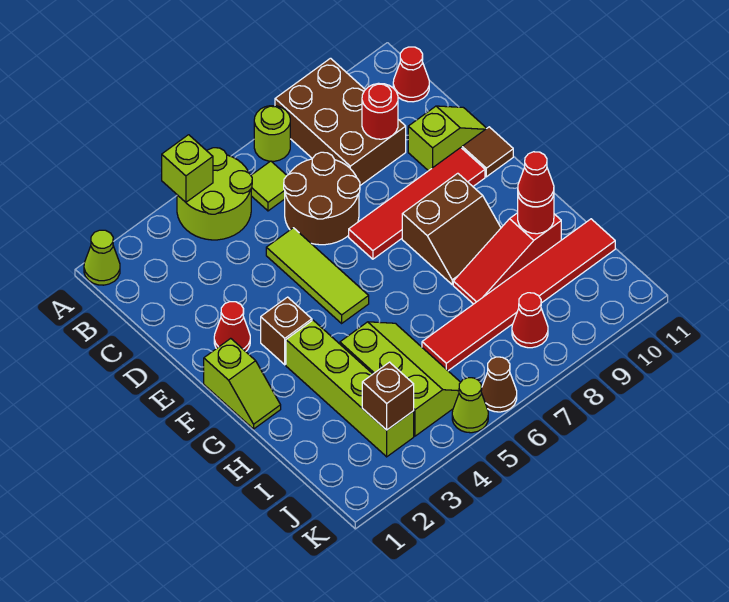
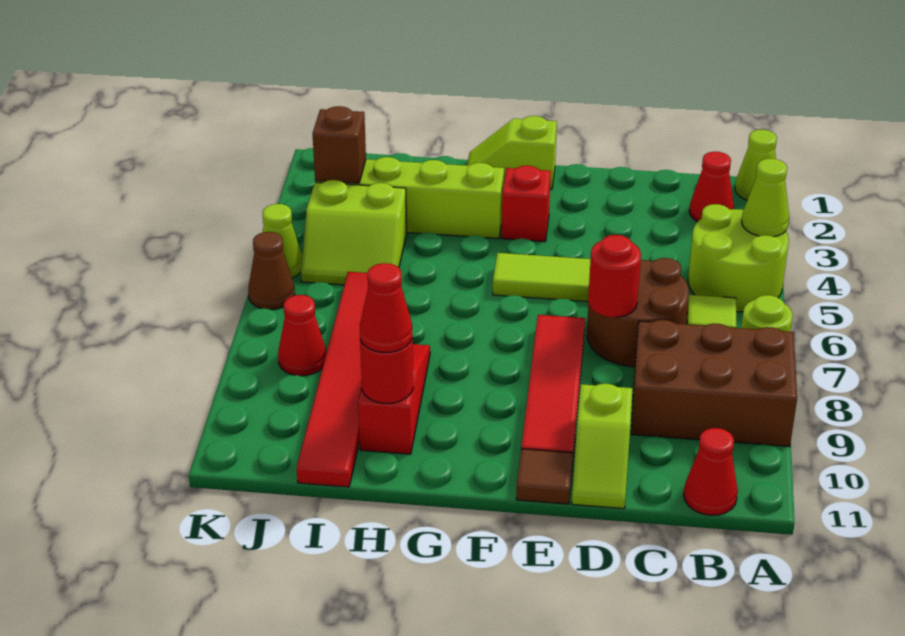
lime brick A4 level 2 -> lime cone A4 level 2
red round brick C9 level 2 -> red round brick D7 level 2
red cone E2 level 1 -> red cone B2 level 1
brown brick F3 level 1 -> red brick F3 level 1
brown slope F8:G9 level 1 top F -> none
lime slope H4:J5 level 1 top 4 -> lime slope I4:J5 level 1 top 4

